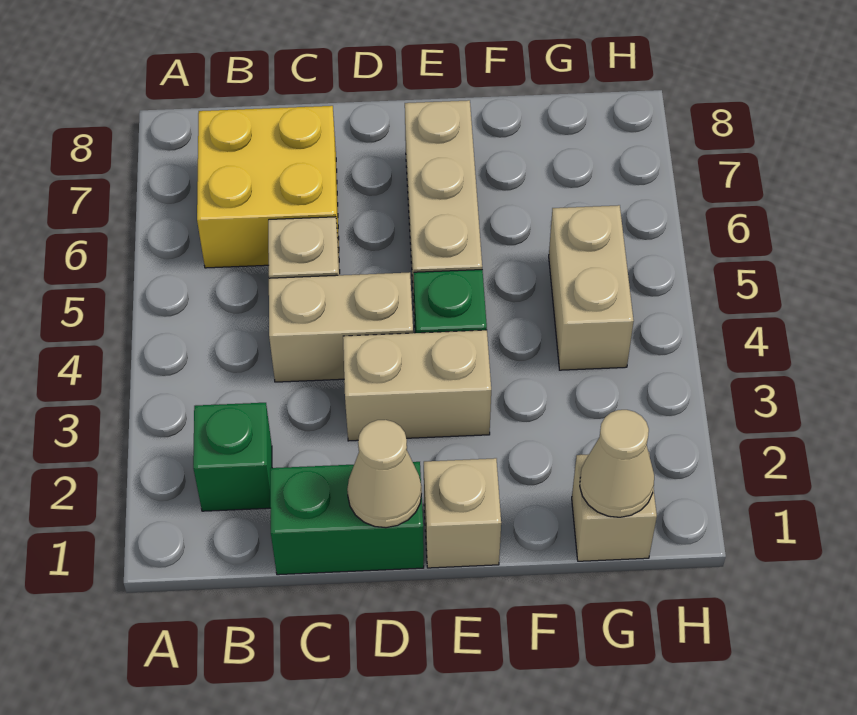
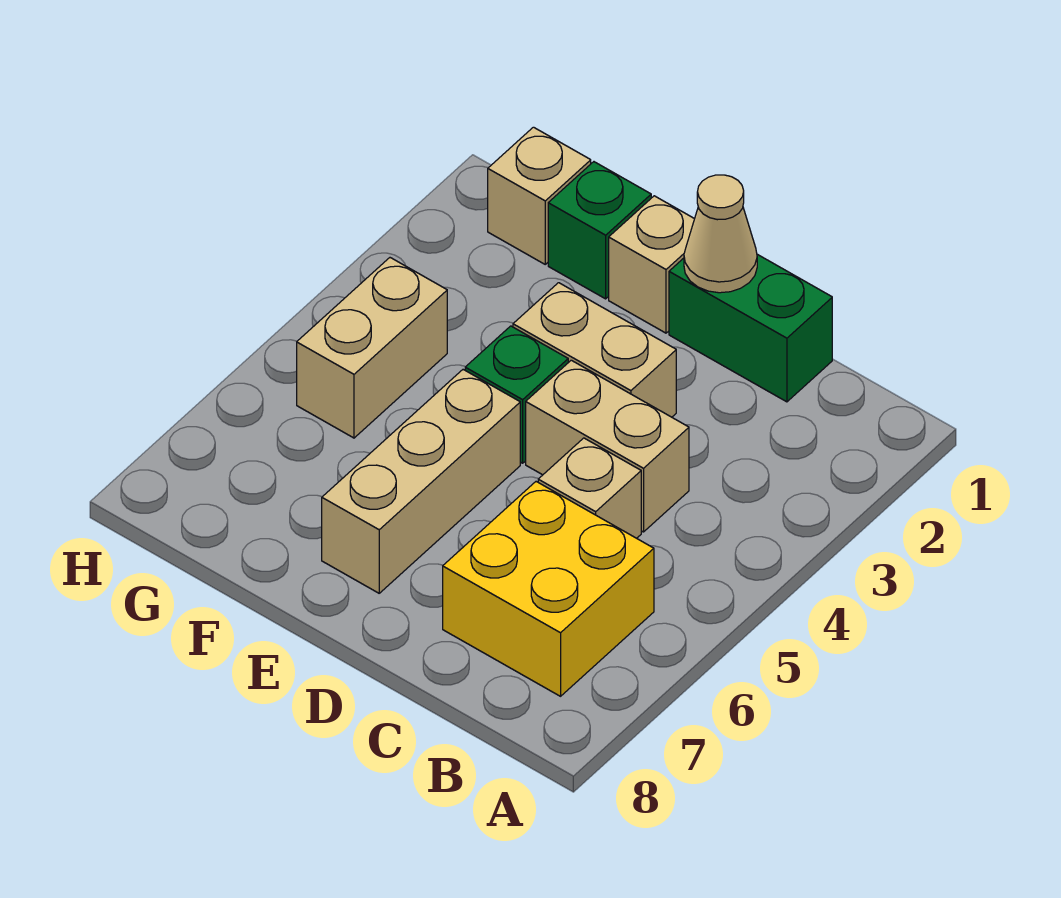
green brick B2 level 1 -> green brick F1 level 1
tan cone G1 level 2 -> none

